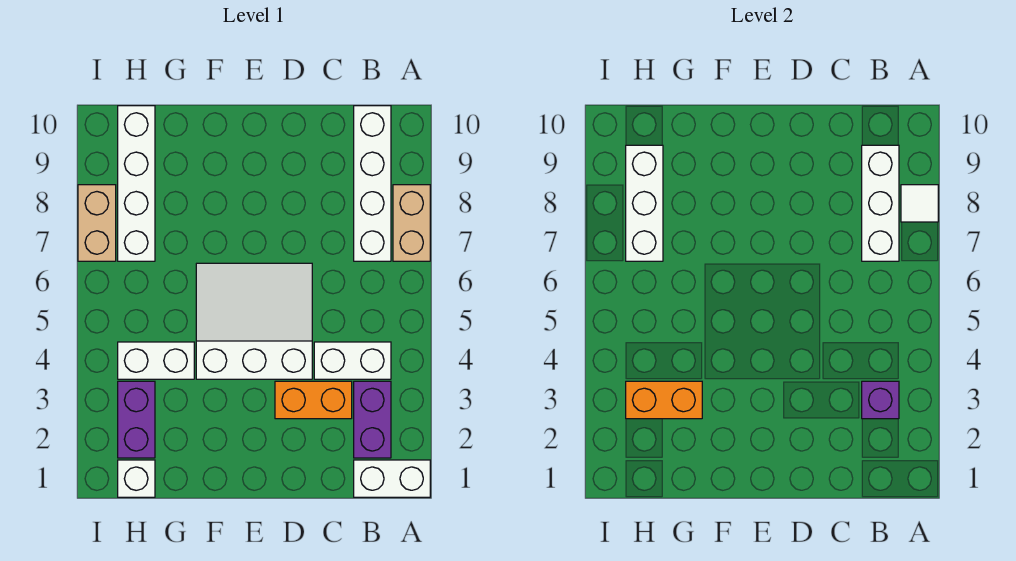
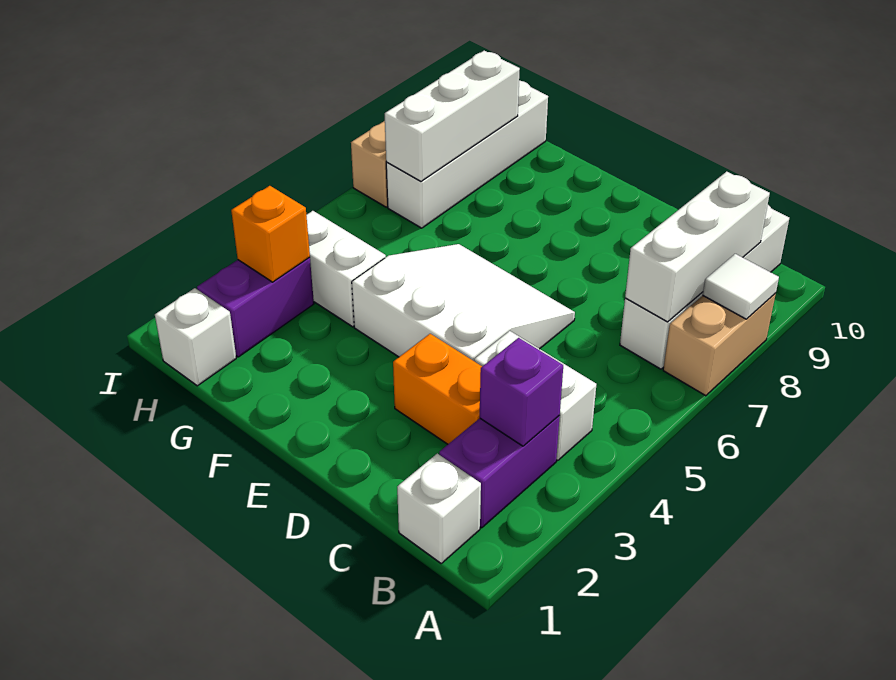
white brick A1:B1 level 1 -> white brick B1 level 1
orange brick G3:H3 level 2 -> orange brick H3 level 2

